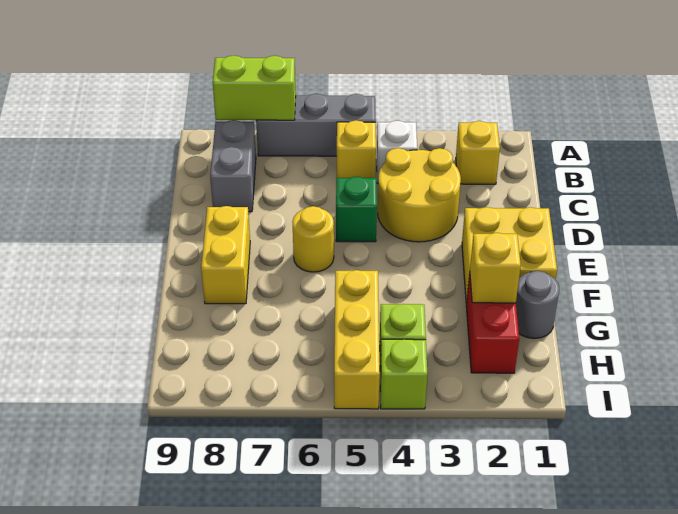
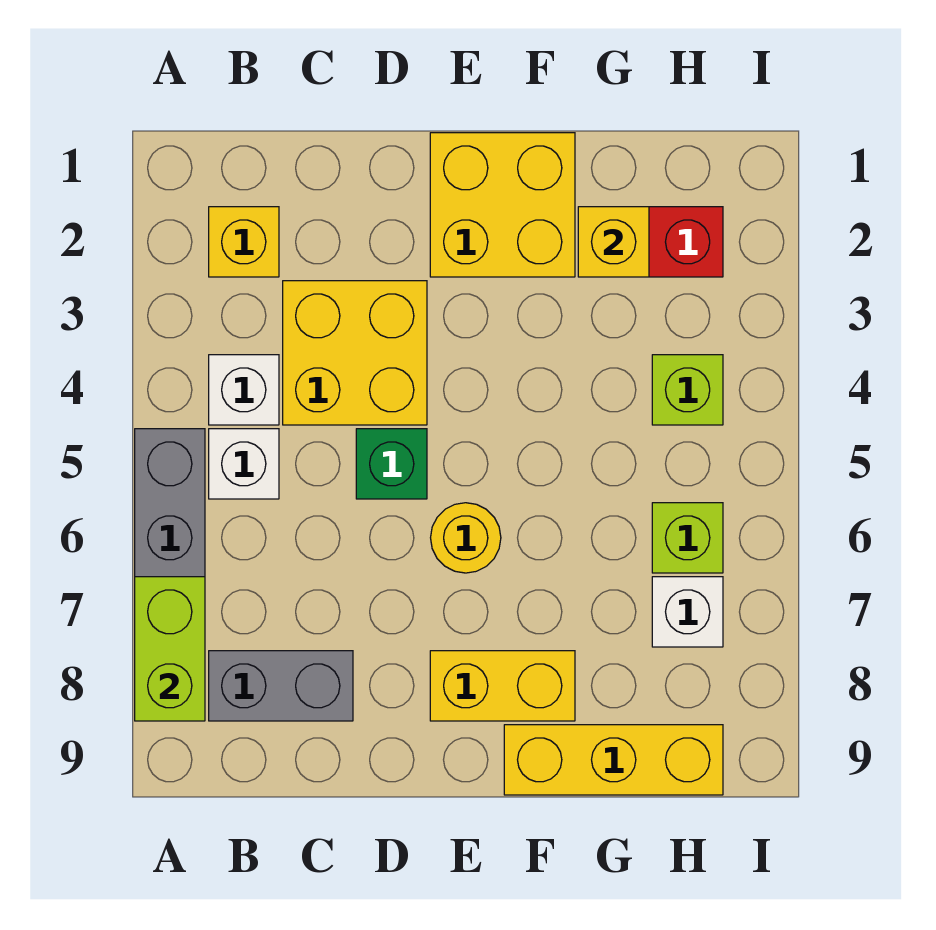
yellow brick B5 level 1 -> white brick B5 level 1
yellow round brick C3:D4 level 1 -> yellow brick C3:D4 level 1
grey round brick G1 level 1 -> none
yellow brick G5:I5 level 1 -> yellow brick F9:H9 level 1
none -> white brick H7 level 1
lime brick I4 level 1 -> lime brick H6 level 1

